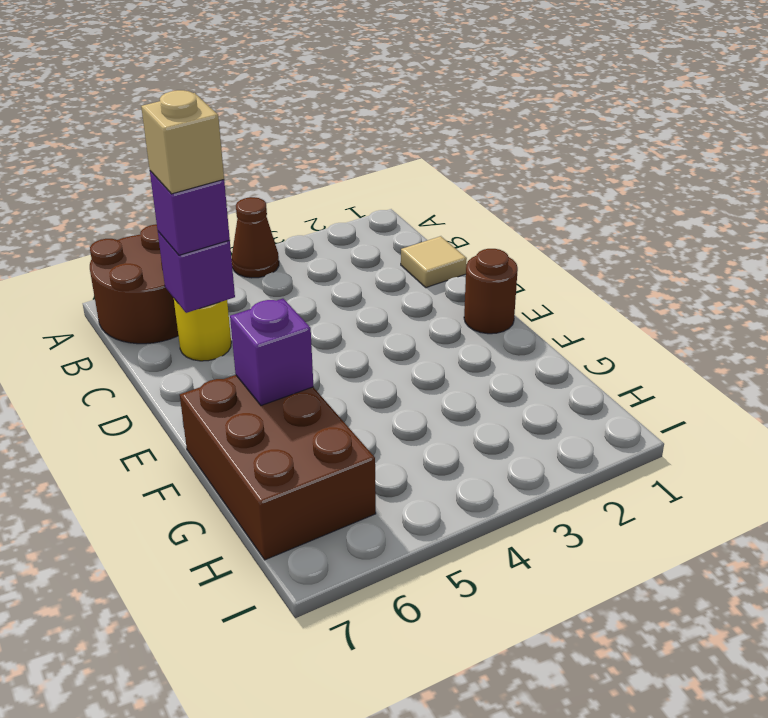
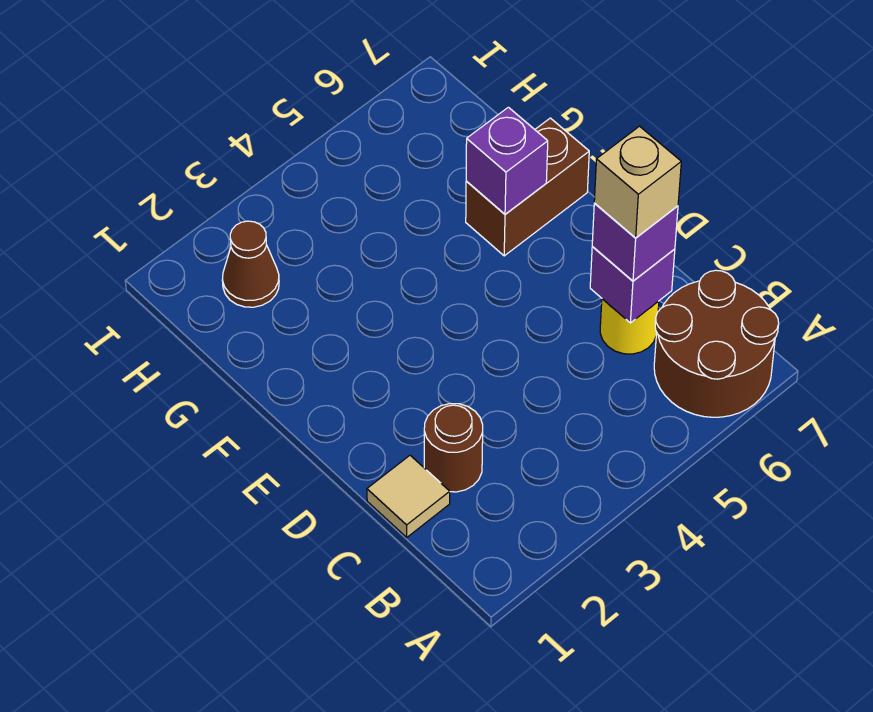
brown cone A4 level 1 -> brown cone H2 level 1
brown round brick E1 level 1 -> brown round brick C2 level 1
brown brick F6:H7 level 1 -> brown brick F6:F7 level 1

